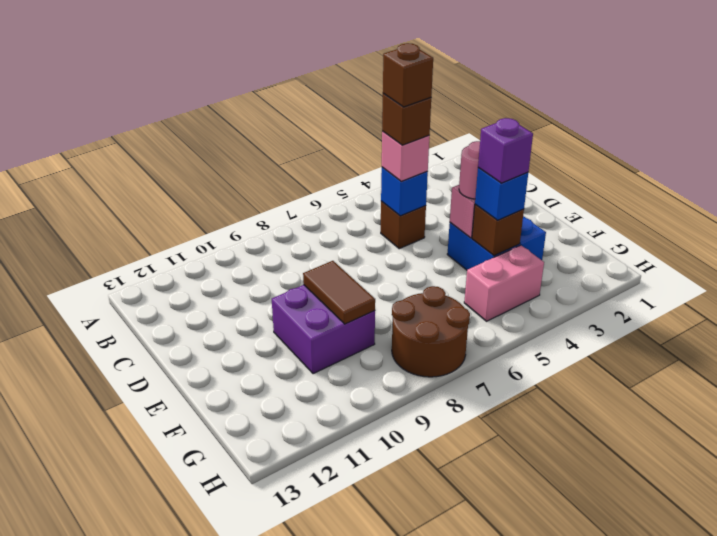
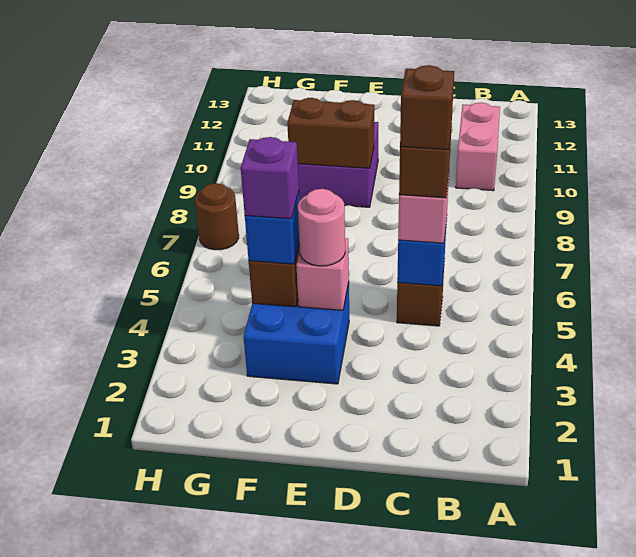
brown tile E9:F9 level 2 -> brown brick E9:F9 level 2
pink brick G4:G5 level 1 -> pink brick B10:B11 level 1
brown round brick G7:H8 level 1 -> brown round brick H7 level 1

